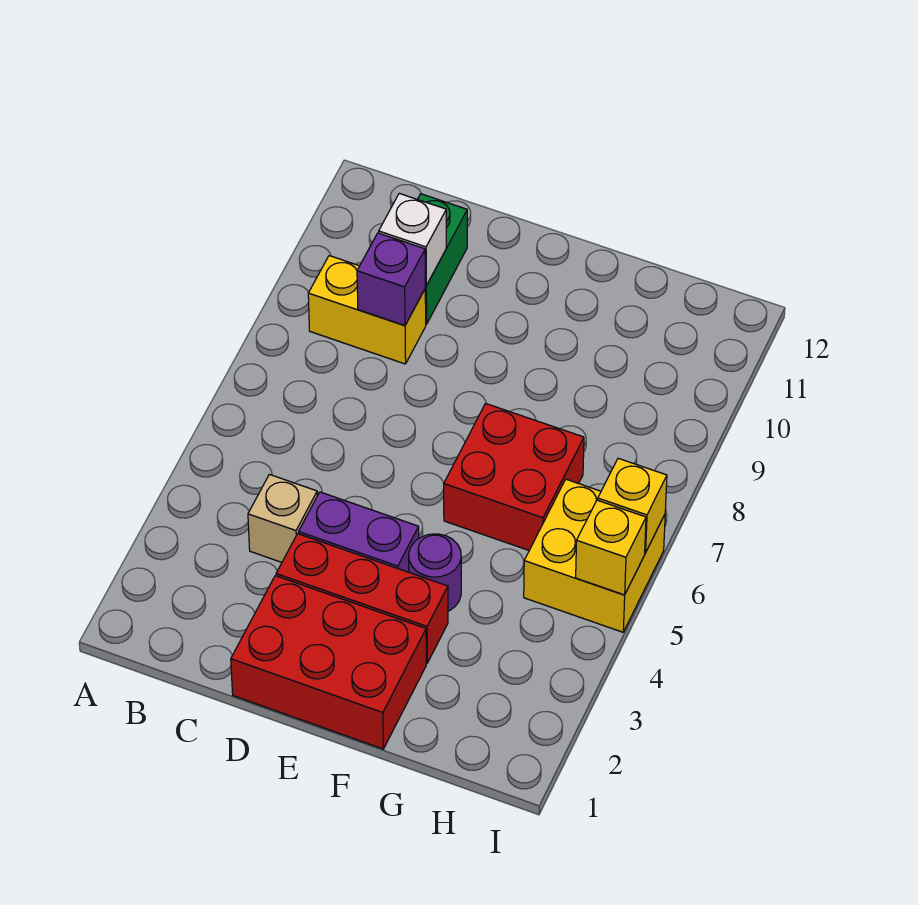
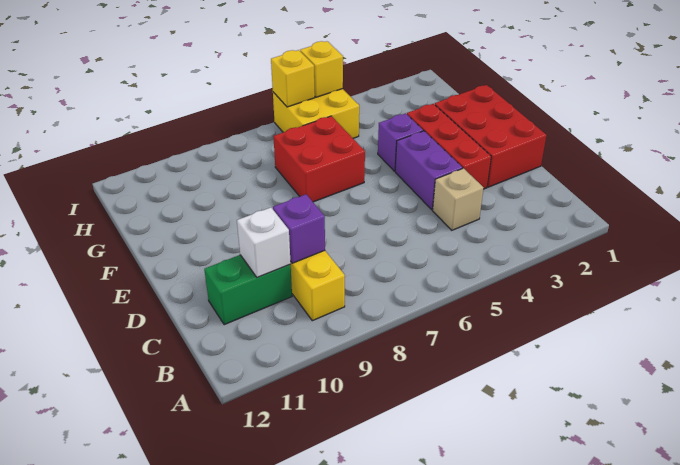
purple round brick F4 level 1 -> purple brick F4 level 1

